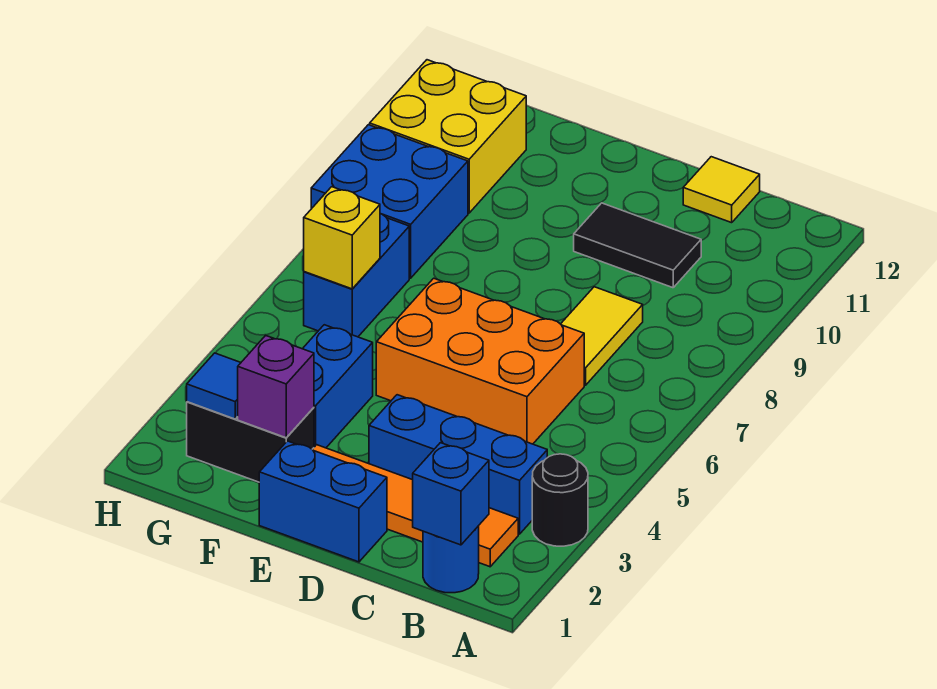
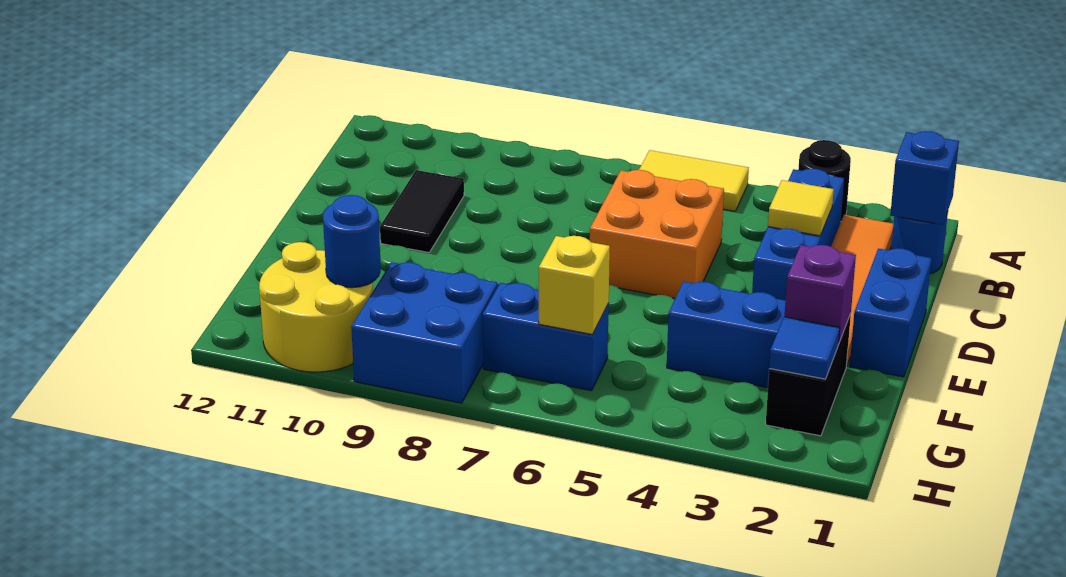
orange brick C5:E6 level 1 -> orange brick C5:D6 level 1
yellow tile C7:C8 level 1 -> yellow tile A5:A6 level 1
yellow tile C12 level 1 -> yellow tile C3 level 2
yellow brick G10:H11 level 1 -> yellow round brick G10:H11 level 1
none -> blue round brick G10 level 2

